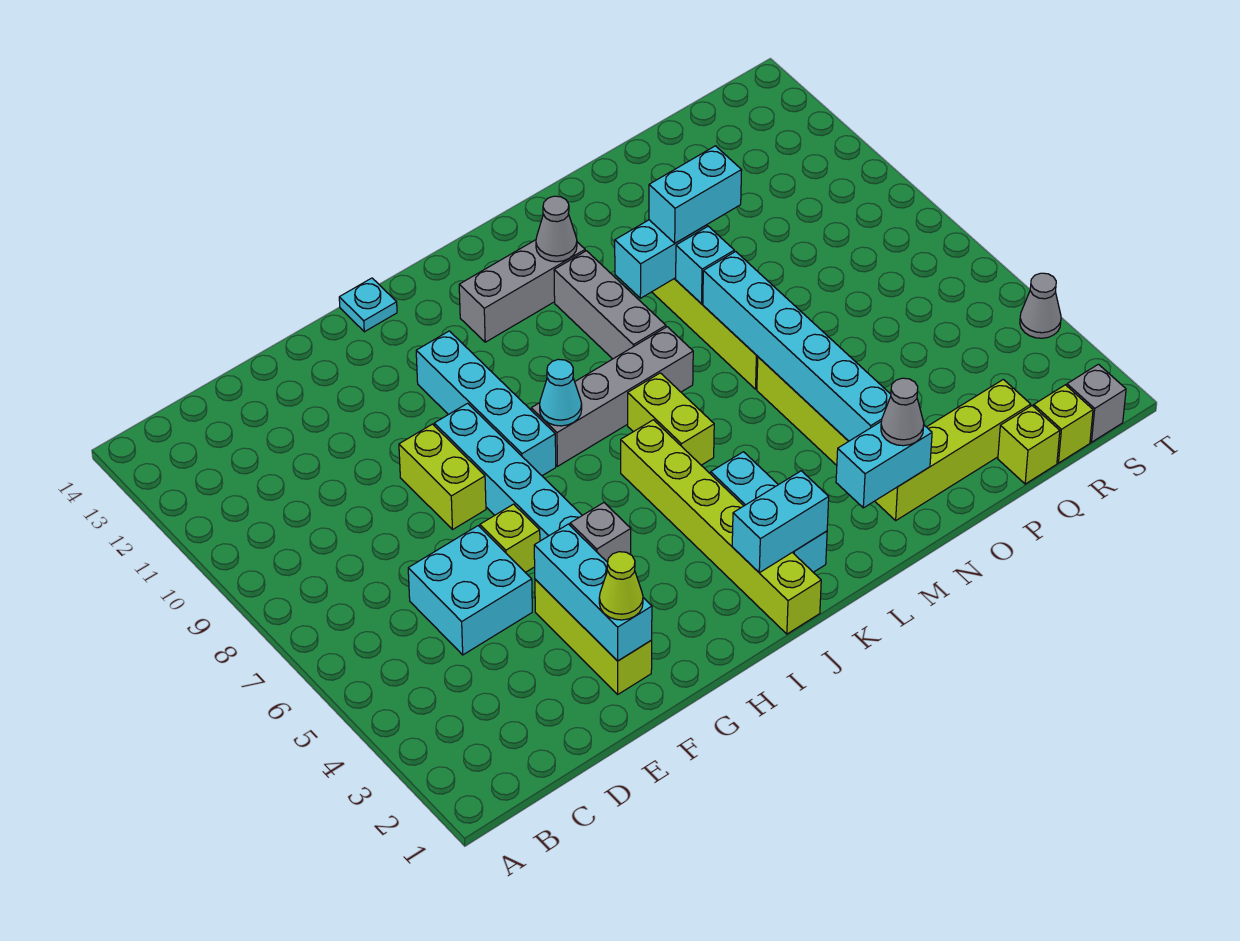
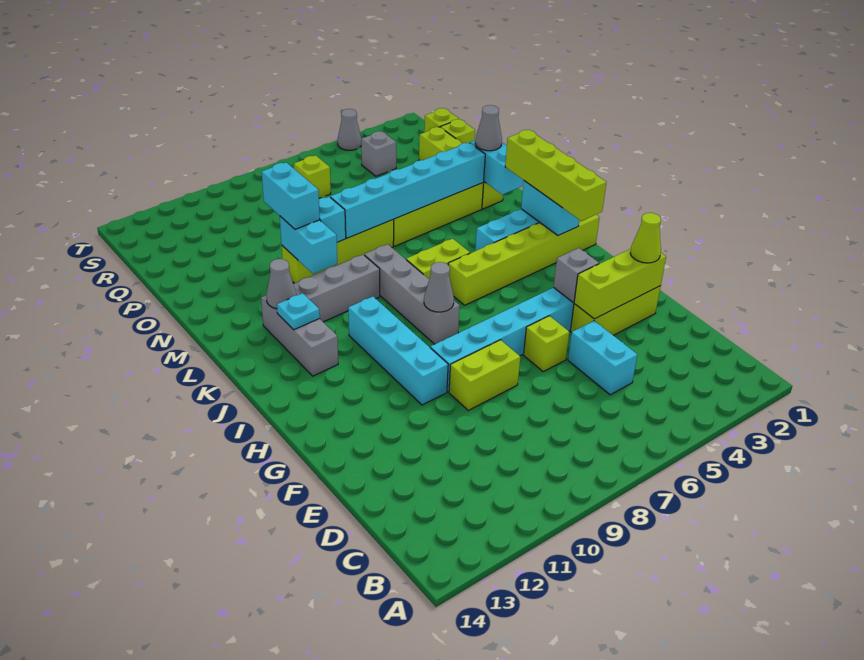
cyan brick D5:E6 level 1 -> cyan brick D5:E5 level 1
cyan brick F2:F4 level 2 -> lime brick F2:F4 level 2
cyan brick H8:H11 level 1 -> cyan brick G10:J10 level 1
cyan plate H14 level 1 -> cyan plate K12 level 2
none -> lime brick I2:L2 level 3
cyan cone I8 level 2 -> grey cone I8 level 2
none -> lime brick R7 level 1
grey brick S1 level 1 -> grey brick R4 level 1

